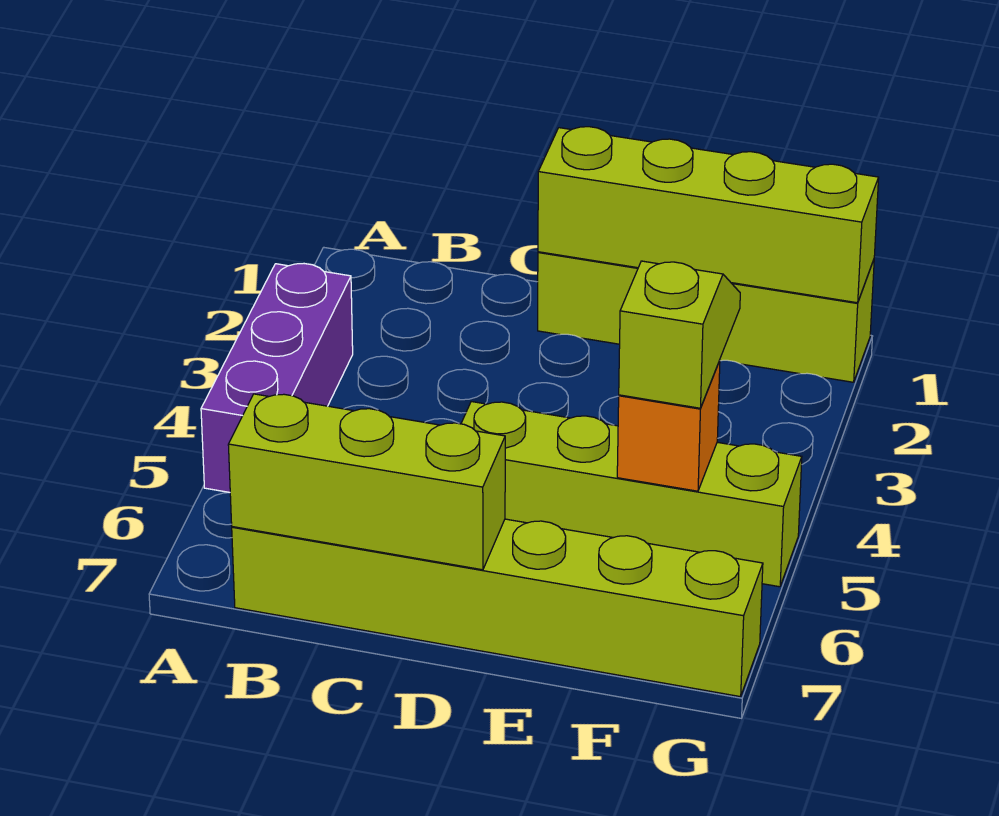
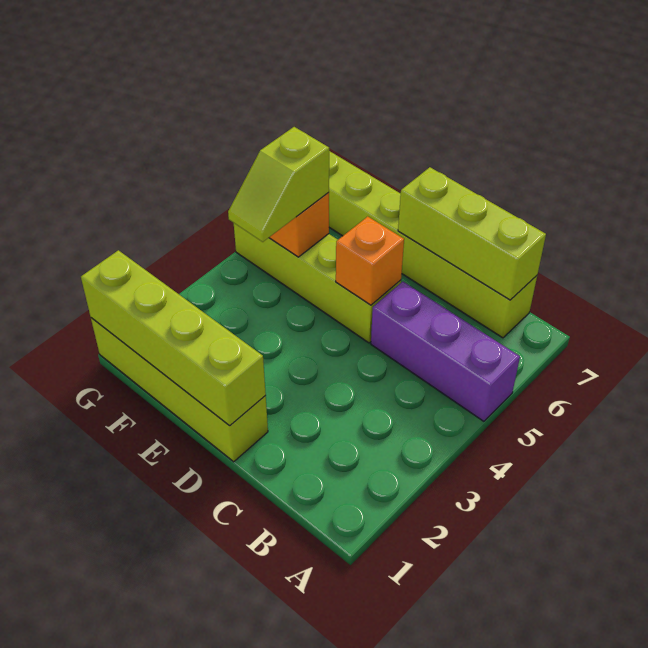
purple brick A3:A5 level 1 -> purple brick A5:C5 level 1
none -> orange brick D5 level 2

